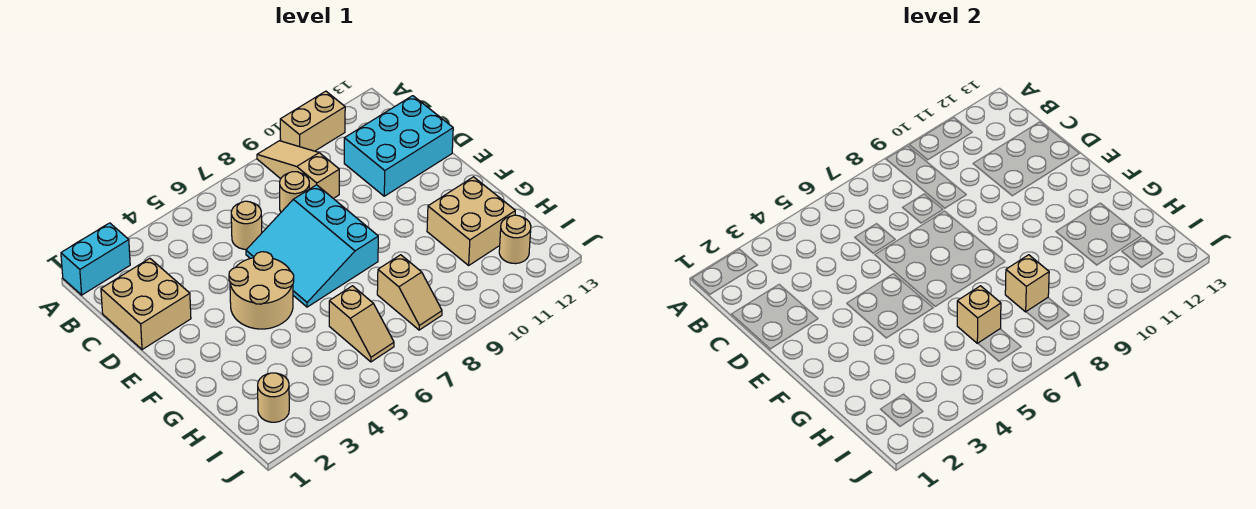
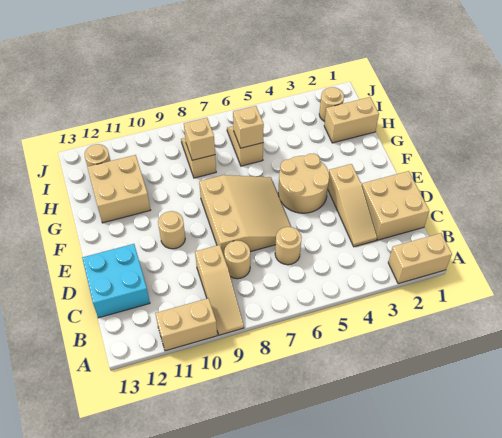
cyan brick A1:A2 level 1 -> tan brick A1:A2 level 1
none -> tan slope C3:E3 level 1 top E
cyan brick C11:D13 level 1 -> cyan brick C12:D13 level 1
cyan slope D6:F8 level 1 top 8 -> tan slope D6:F8 level 1 top 8
none -> tan round brick E10 level 1
none -> tan brick H1:H2 level 1

